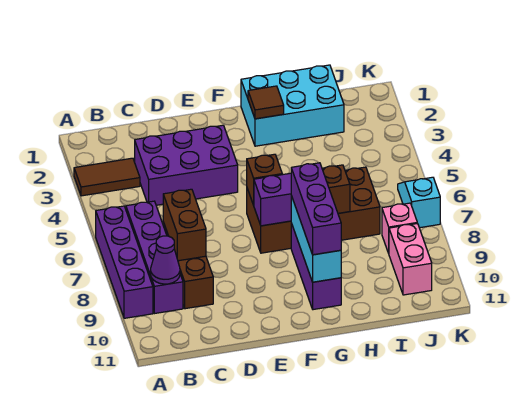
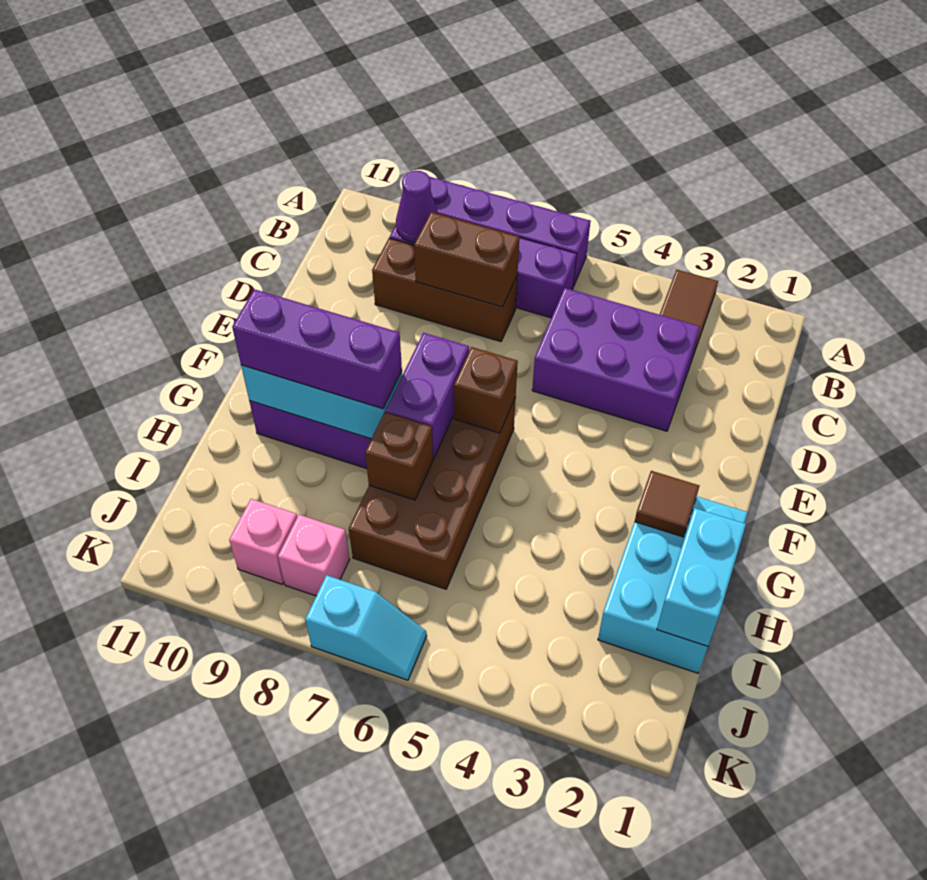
purple brick C3:E4 level 1 -> purple brick C3:D5 level 1
none -> cyan brick H1:I1 level 2
pink brick J9:J10 level 1 -> pink brick J9 level 1

